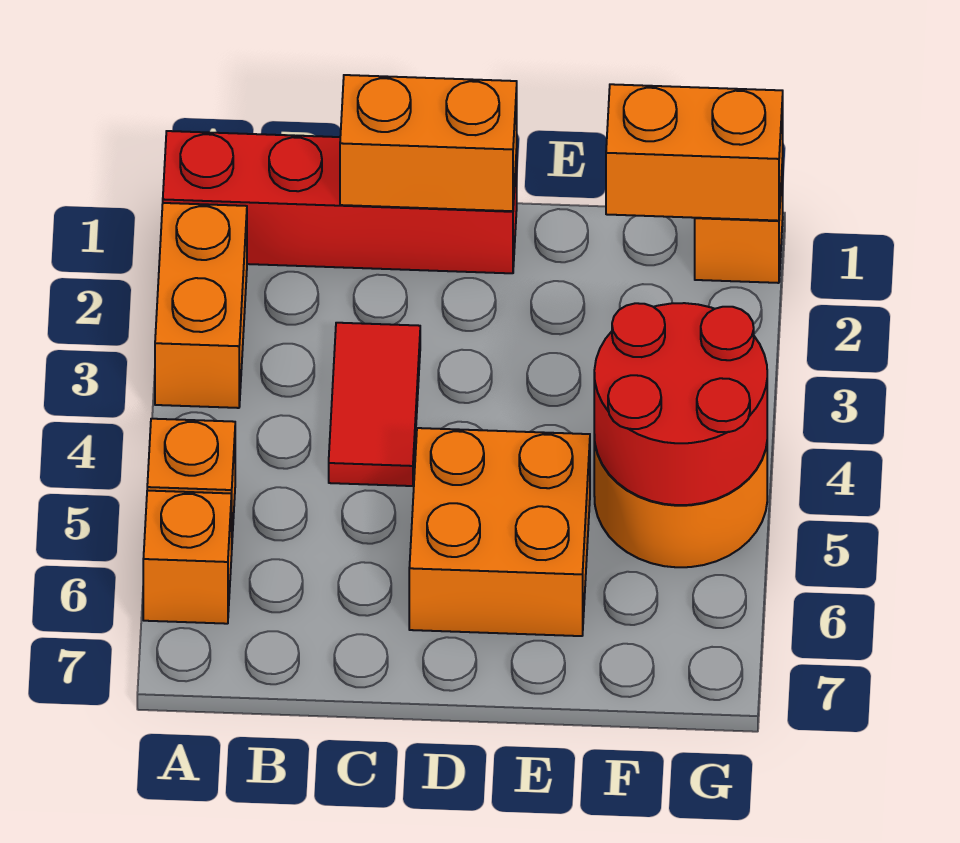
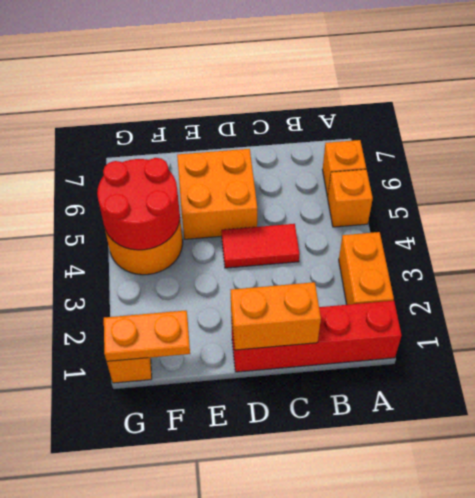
red tile C3:C4 level 1 -> red tile C4:D4 level 1
orange brick F1:G1 level 2 -> orange plate F1:G1 level 2

